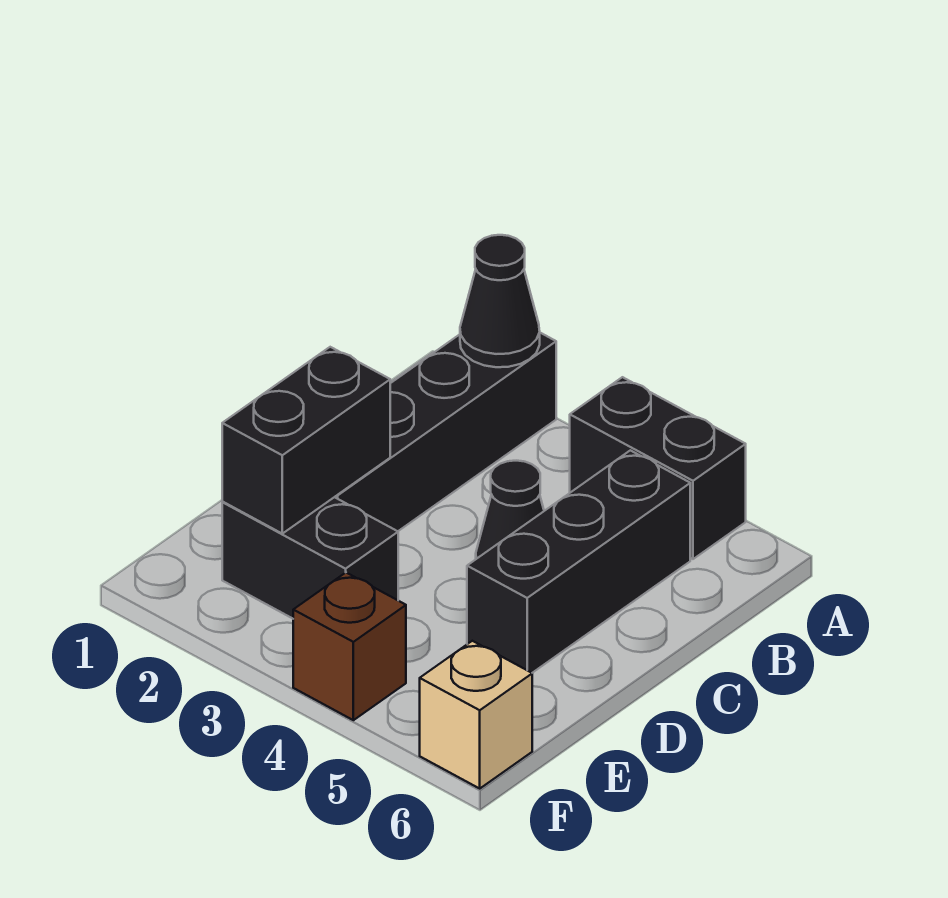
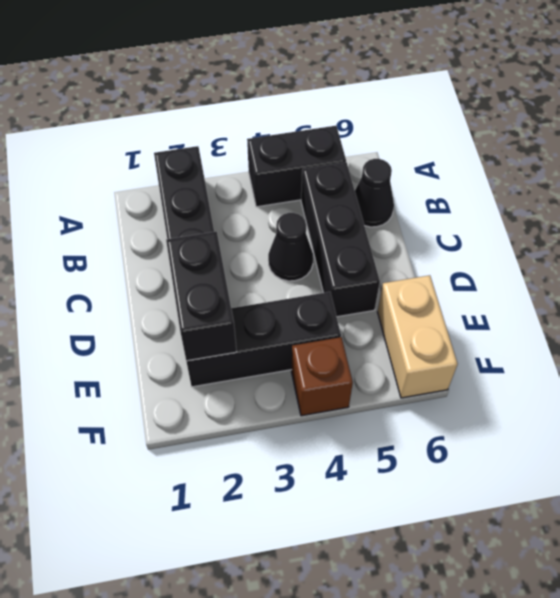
black cone A2 level 2 -> black cone B6 level 1
black brick E2:E3 level 1 -> black brick E2:E4 level 1
tan brick F6 level 1 -> tan brick E6:F6 level 1

